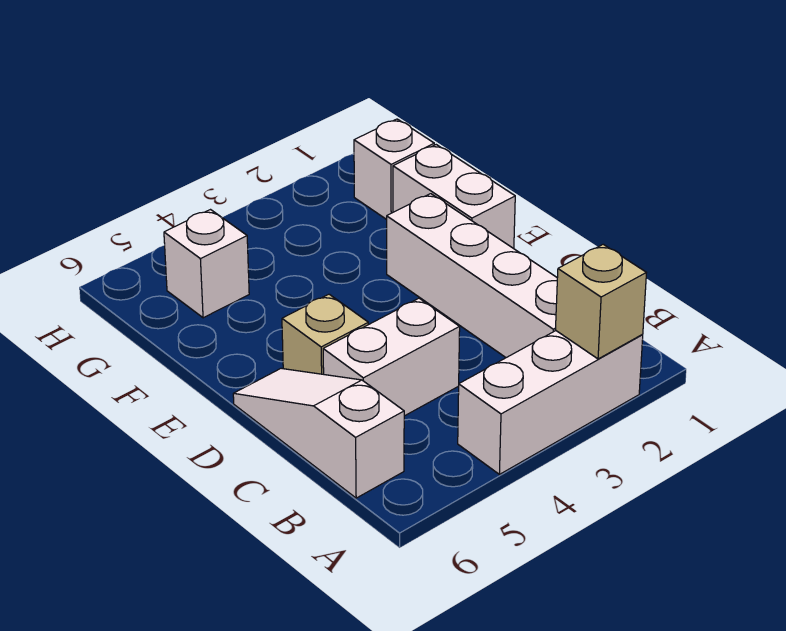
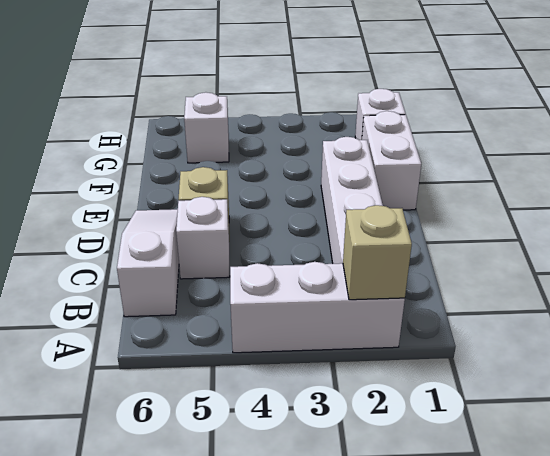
white brick C4:C5 level 1 -> white brick C5 level 1

